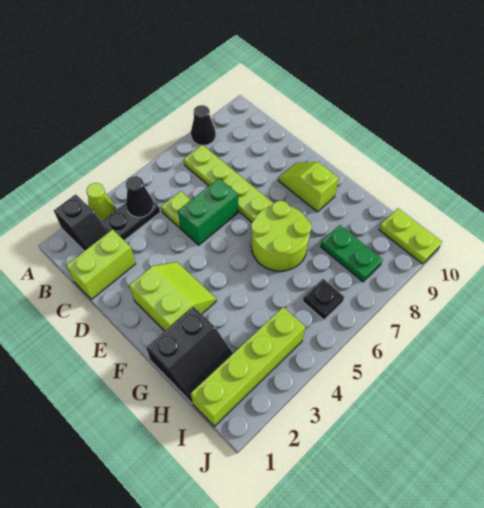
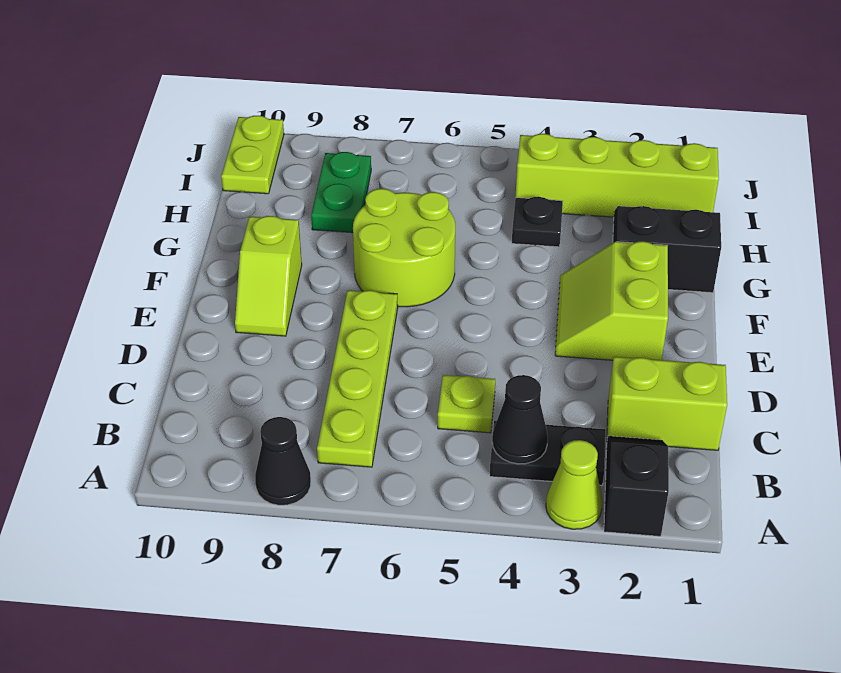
green brick D5:D6 level 1 -> none
black plate I6 level 1 -> black plate H4 level 1

